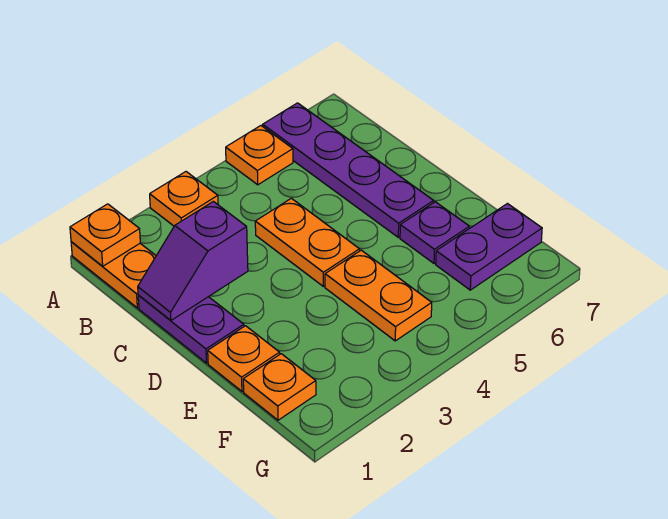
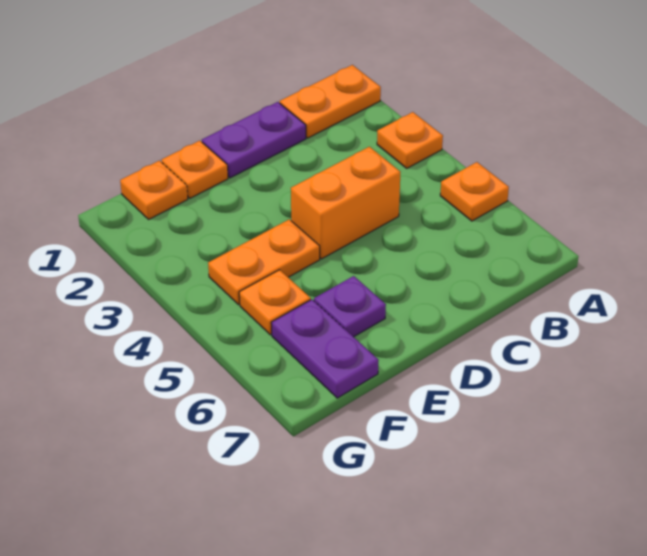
orange plate A1 level 2 -> orange plate F5 level 1
purple plate A6:D6 level 1 -> none
purple slope C1:C2 level 2 top 2 -> none
orange plate C4:D4 level 1 -> orange brick C4:D4 level 1

